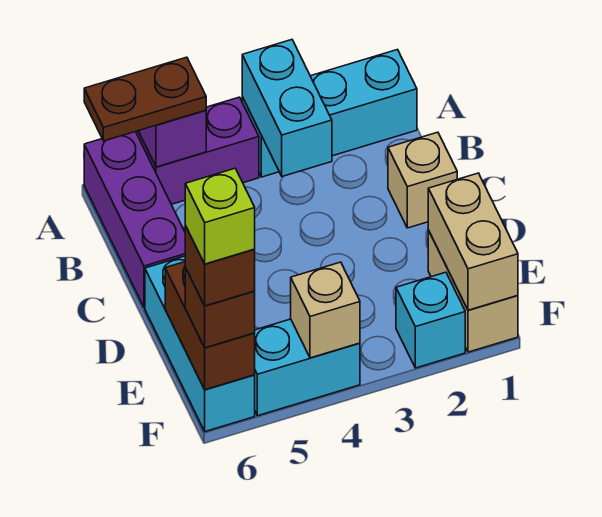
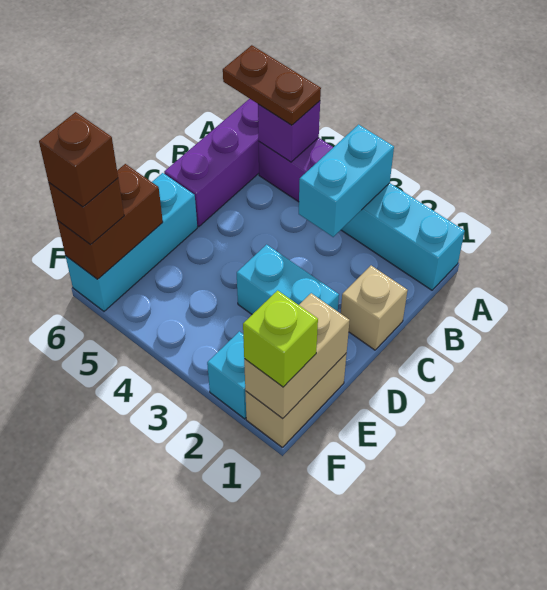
cyan brick F4:F5 level 1 -> cyan brick D2:D3 level 1
tan brick F4 level 2 -> none
lime brick F6 level 5 -> lime brick F1 level 3

